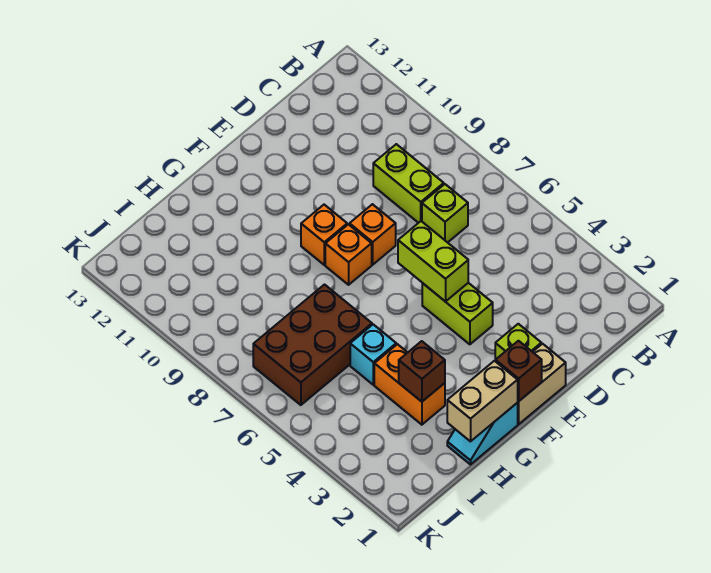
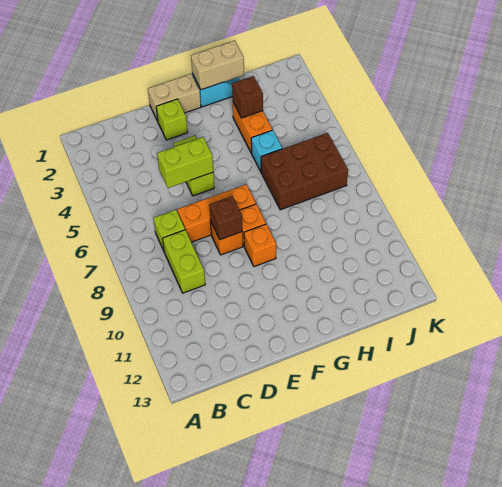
none -> orange brick D7:F7 level 1
lime brick E5:E6 level 2 -> lime brick D5:E5 level 2
brown brick F1 level 2 -> brown brick E8 level 2

